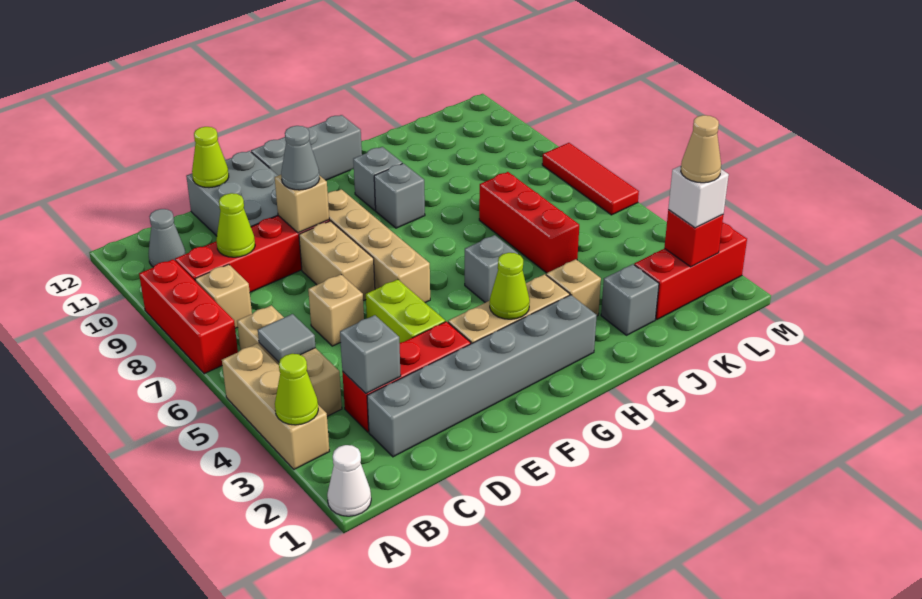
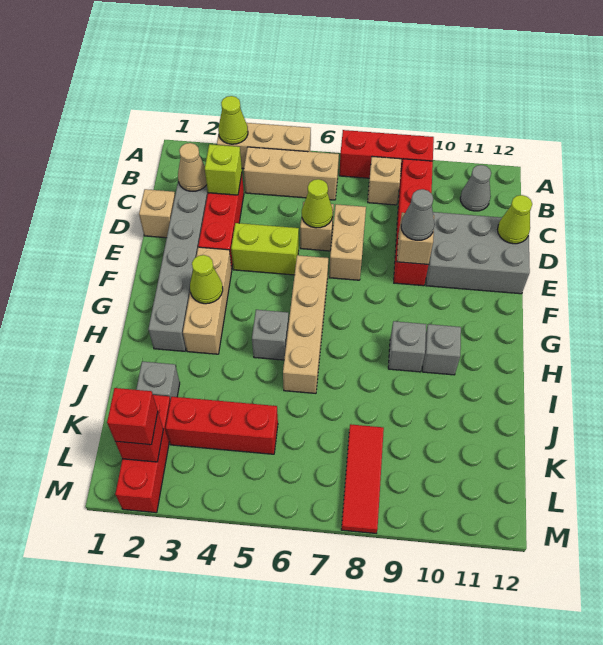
white cone A1 level 1 -> none
grey tile B5 level 2 -> none
grey brick C3 level 2 -> lime brick C3 level 2
lime cone C9 level 2 -> lime cone D6 level 2
tan brick E7:E8 level 1 -> tan brick D7:E7 level 1
tan brick F6:F9 level 1 -> tan brick F6:I6 level 1
grey brick F12:H12 level 1 -> none
tan brick I3 level 1 -> tan brick D1 level 1
red brick J5:J7 level 1 -> red brick K3:K5 level 1
white brick L2 level 3 -> red brick L2 level 3
tan cone L2 level 4 -> tan cone C2 level 2
red tile M6:M8 level 1 -> red tile K8:M8 level 1

